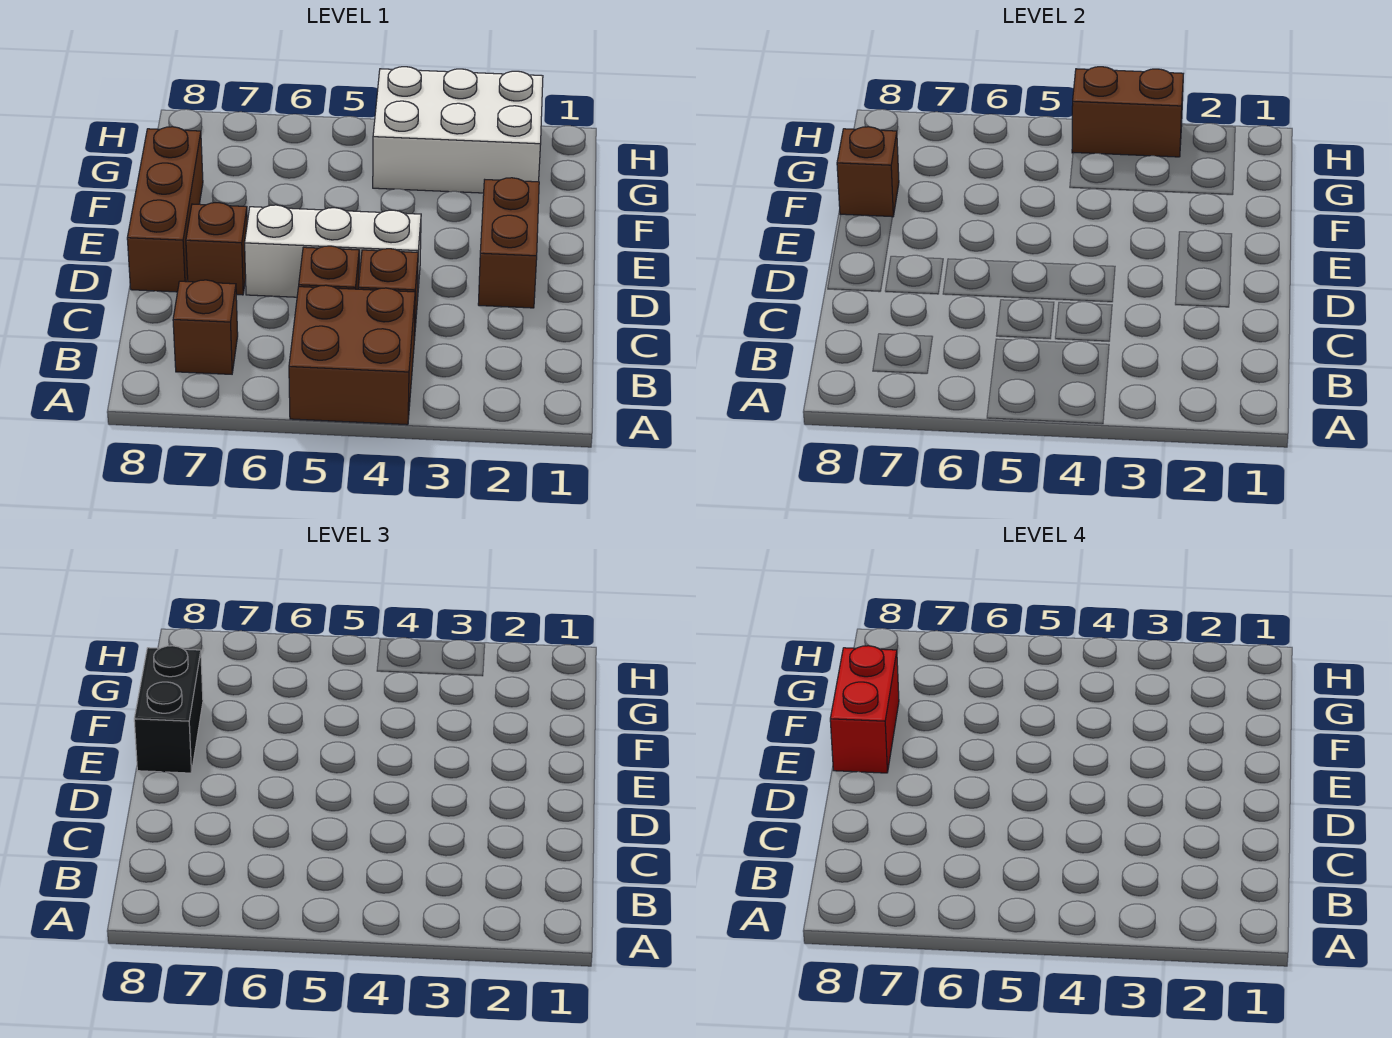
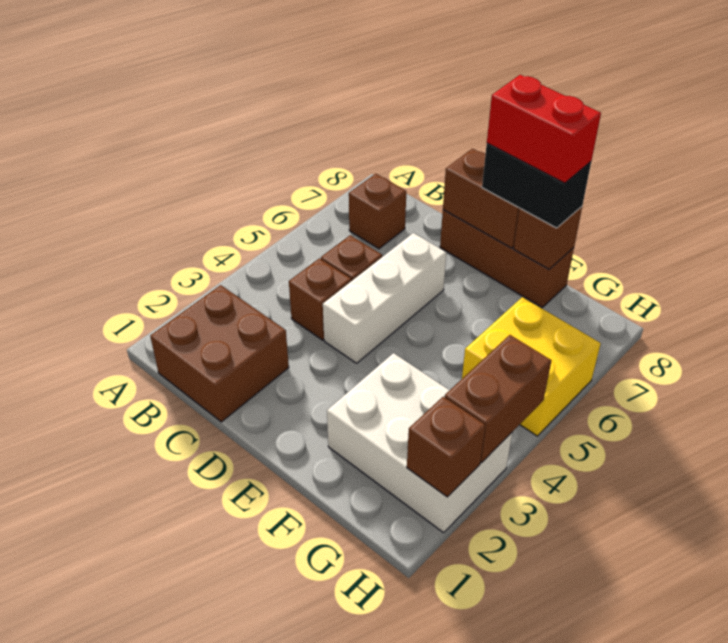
brown brick A4:B5 level 1 -> brown brick B1:C2 level 1
brown brick D2:E2 level 1 -> brown brick D8:E8 level 2
brown brick D7 level 1 -> brown brick H2 level 2
white brick G2:H4 level 1 -> white brick F2:H3 level 1
none -> yellow brick G5:H6 level 1

